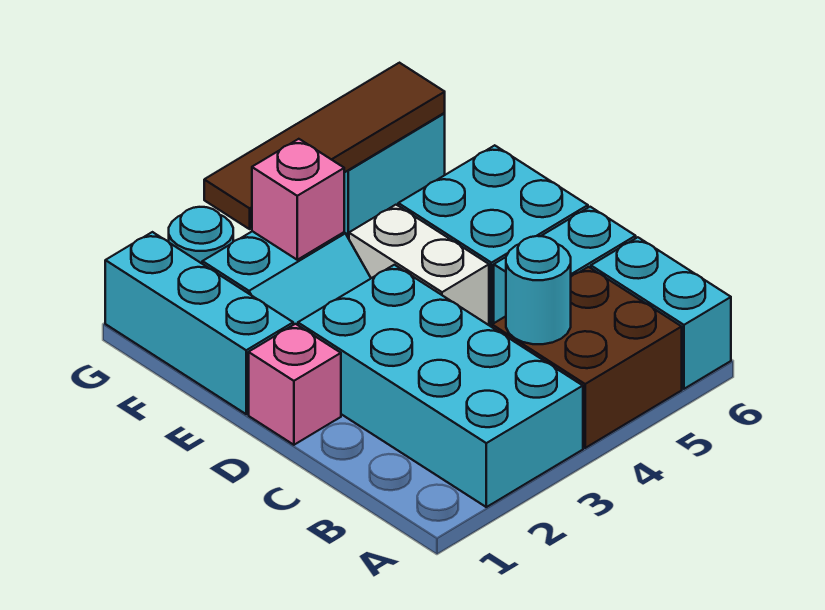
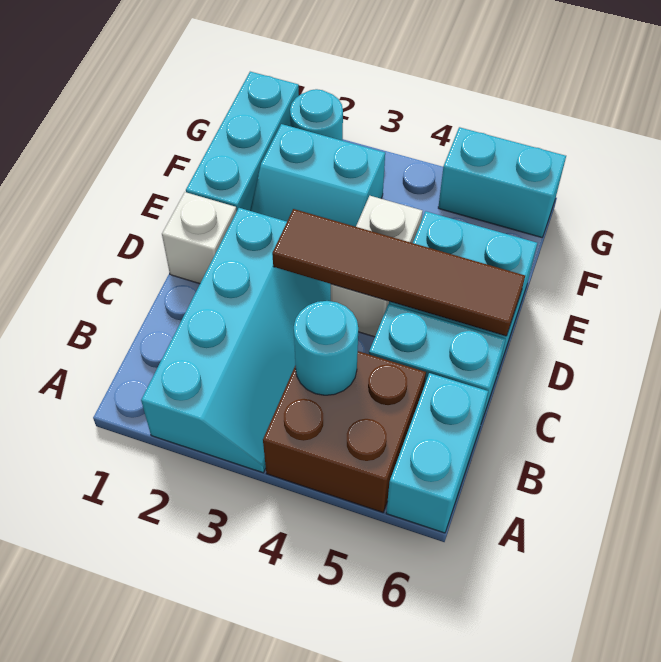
cyan brick A2:D3 level 1 -> cyan slope A2:D3 level 1 top 2
pink brick D1 level 1 -> white brick D1 level 1
pink brick F3 level 2 -> none
brown tile G3:G6 level 2 -> brown tile D3:D6 level 2

